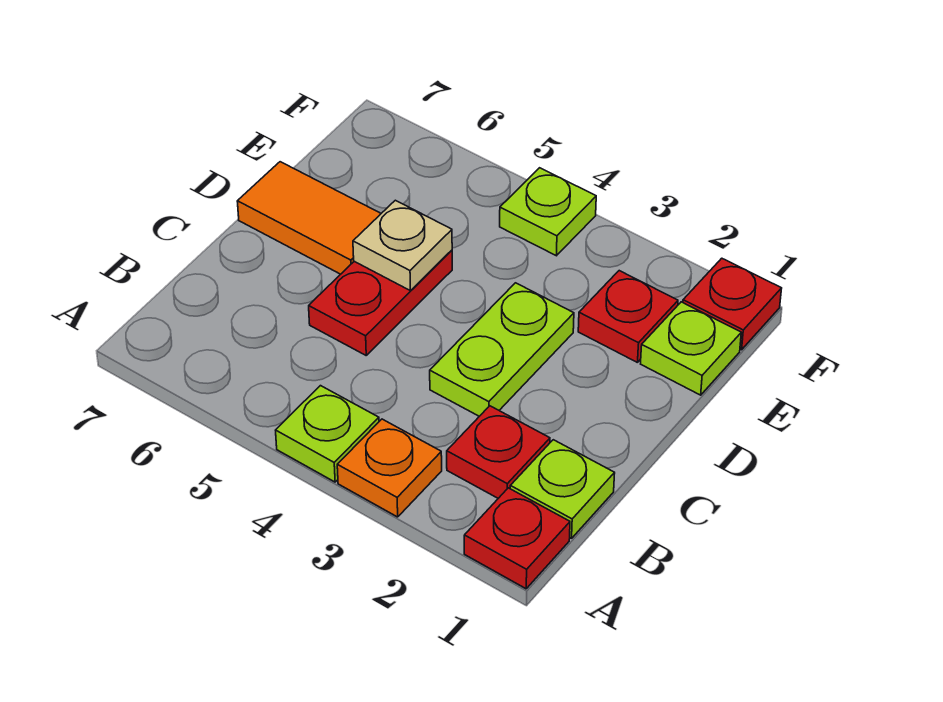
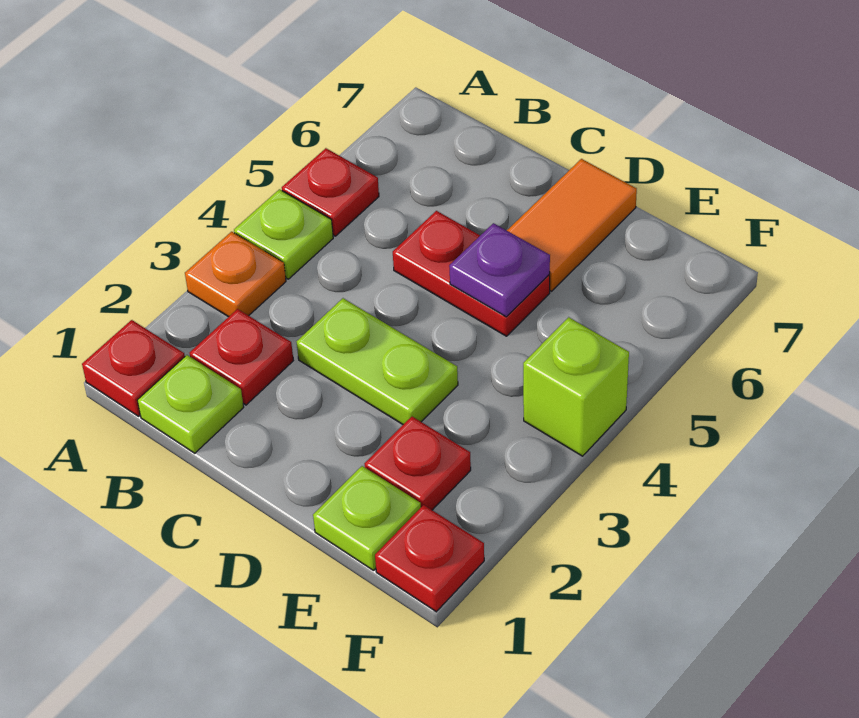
none -> red plate A5 level 1
tan plate D5 level 2 -> purple plate D5 level 2
lime plate F4 level 1 -> lime brick F4 level 1

